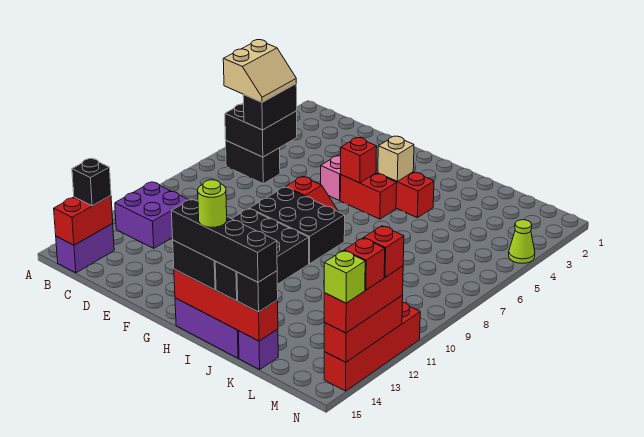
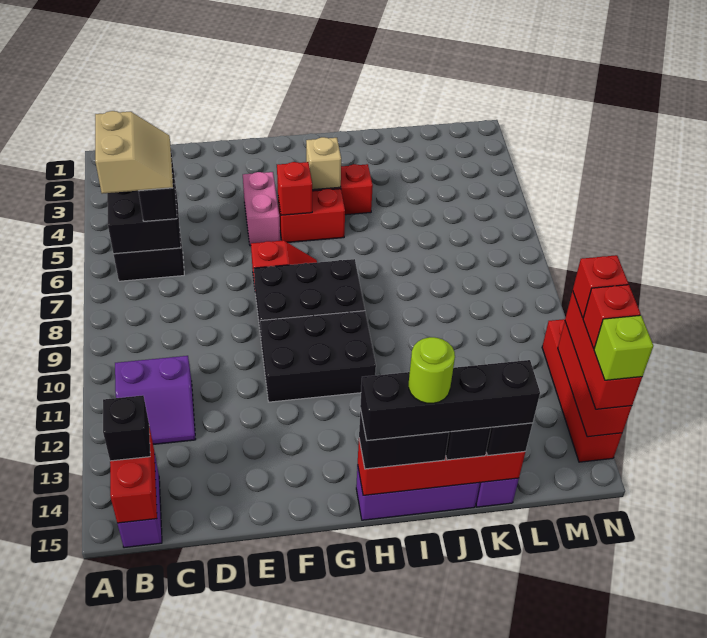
purple brick B11:C12 level 1 -> purple slope B11:C12 level 1 top 11
lime cone N4 level 1 -> none

